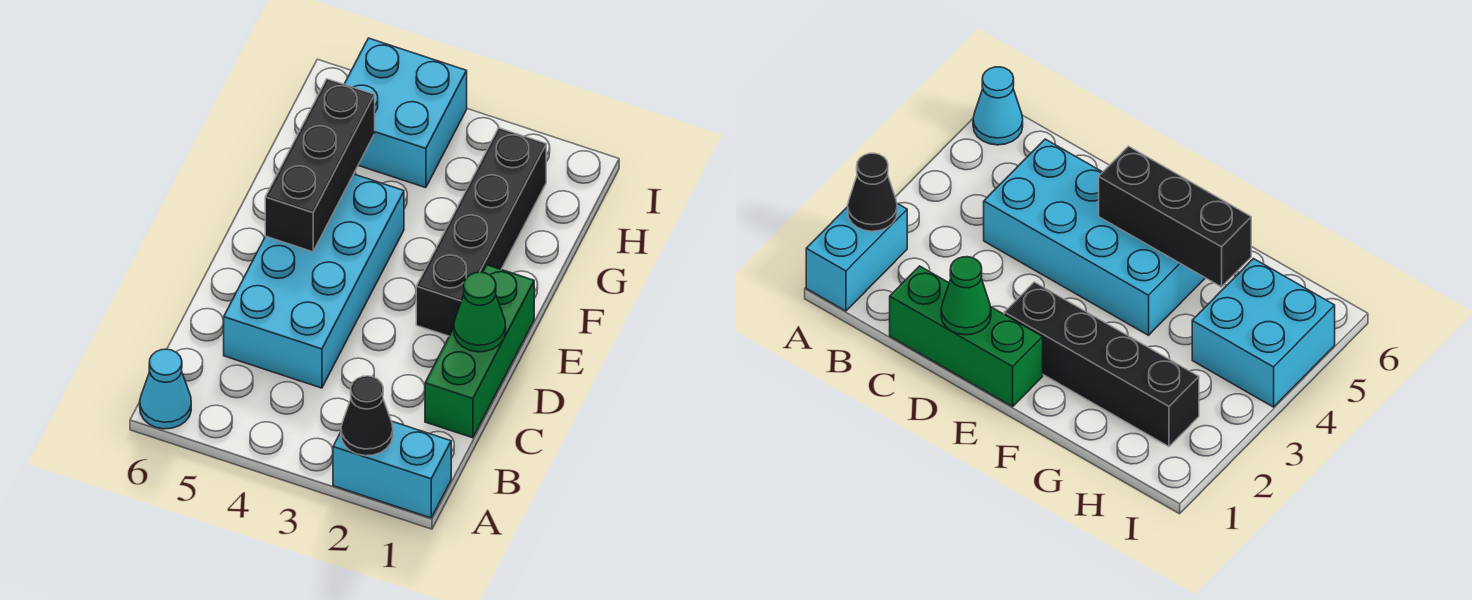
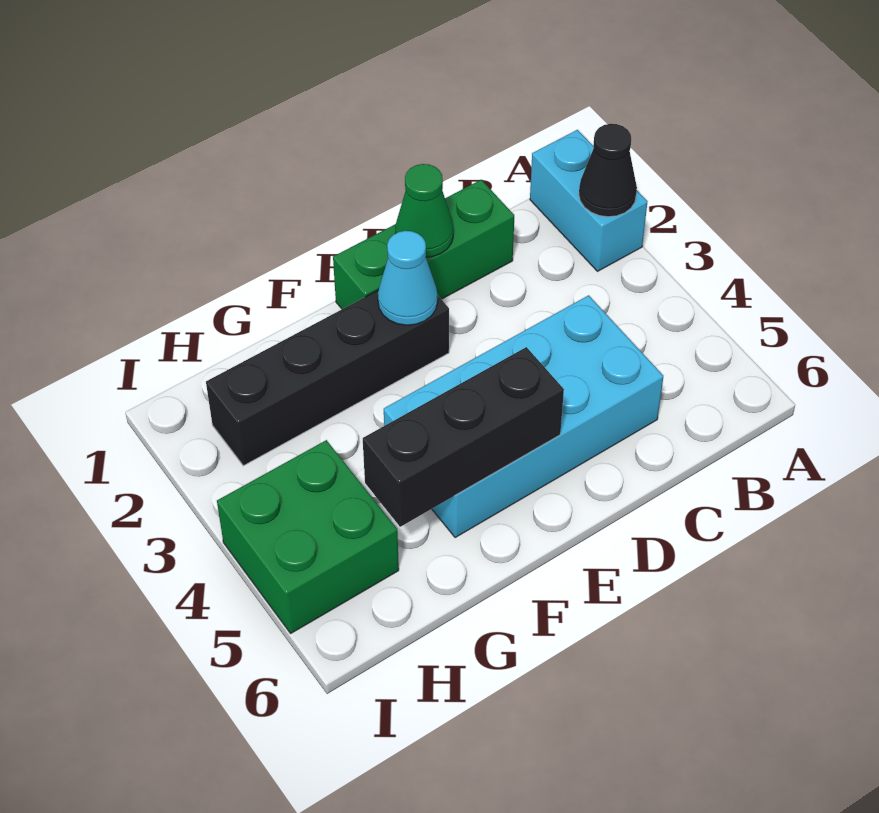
cyan cone A6 level 1 -> cyan cone E2 level 2
cyan brick H4:I5 level 1 -> green brick H4:I5 level 1

